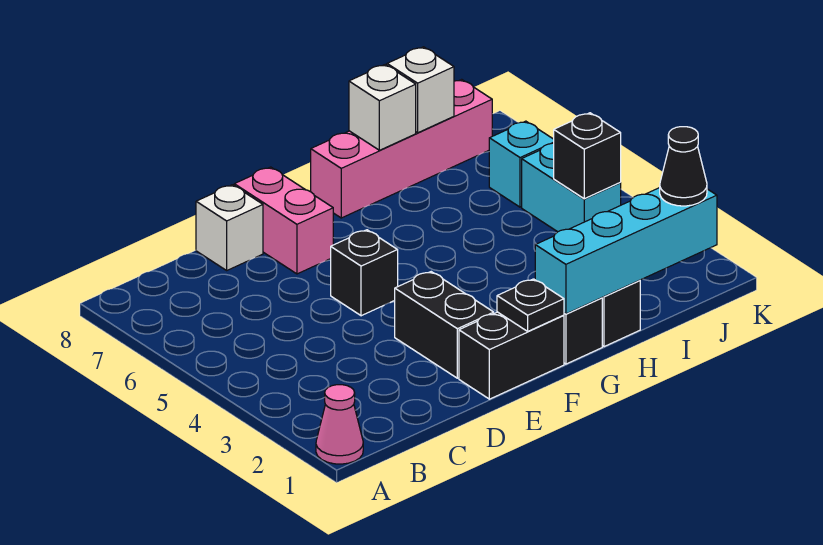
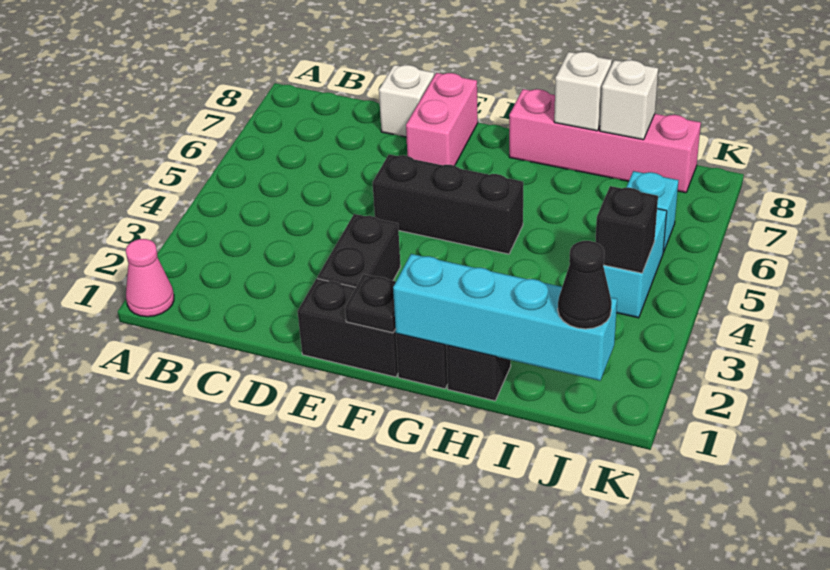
black brick E5 level 1 -> black brick E5:G5 level 1

